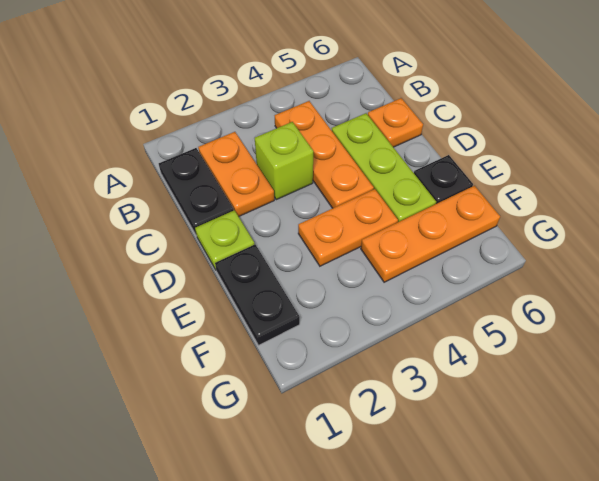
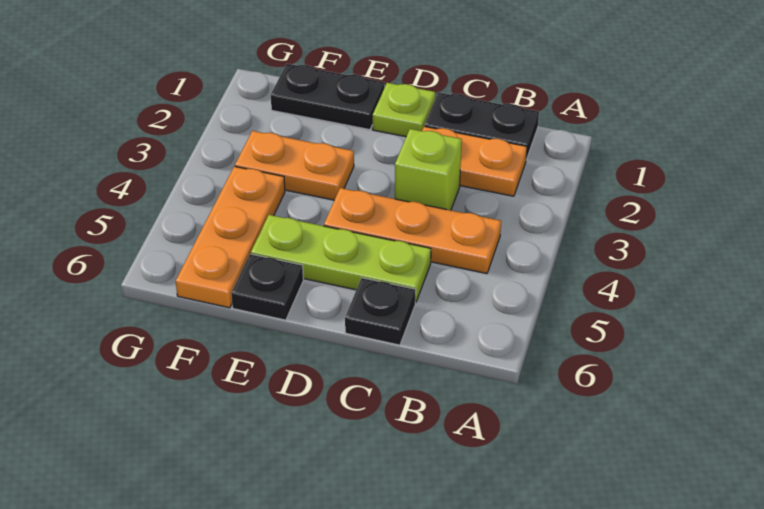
orange plate C6 level 1 -> black plate C6 level 1
orange plate E3:E4 level 1 -> orange plate E3:F3 level 1

